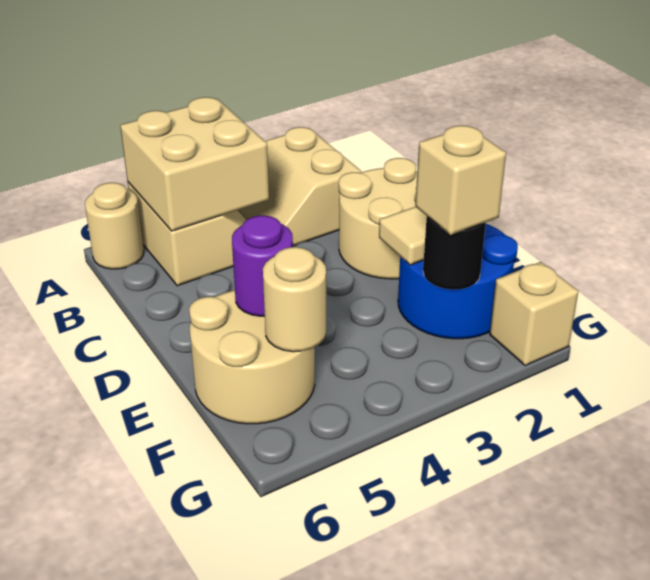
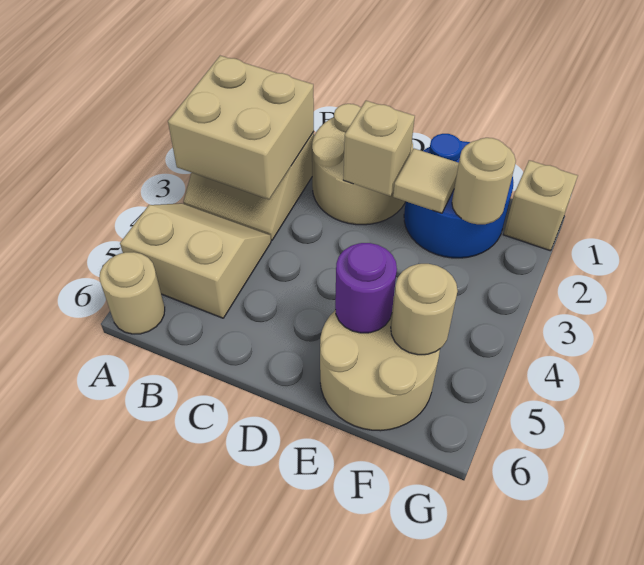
tan brick A4:B5 level 2 -> tan brick A2:B3 level 2
black round brick F2 level 2 -> tan round brick F2 level 2
tan brick F2 level 3 -> tan brick D2 level 2

